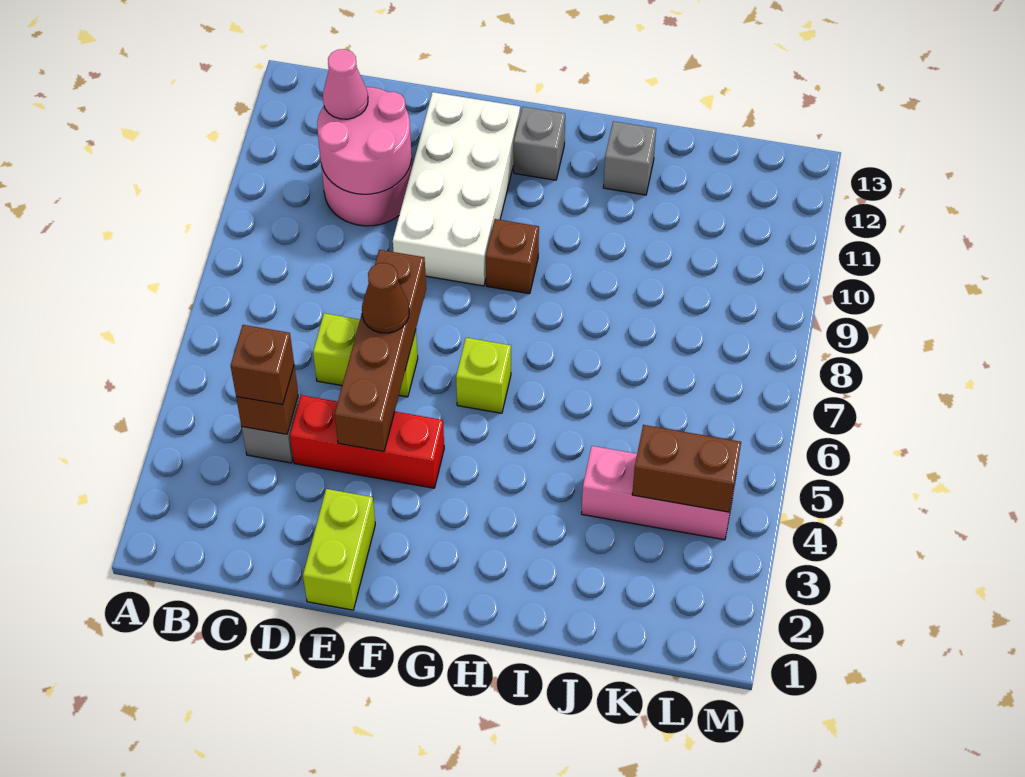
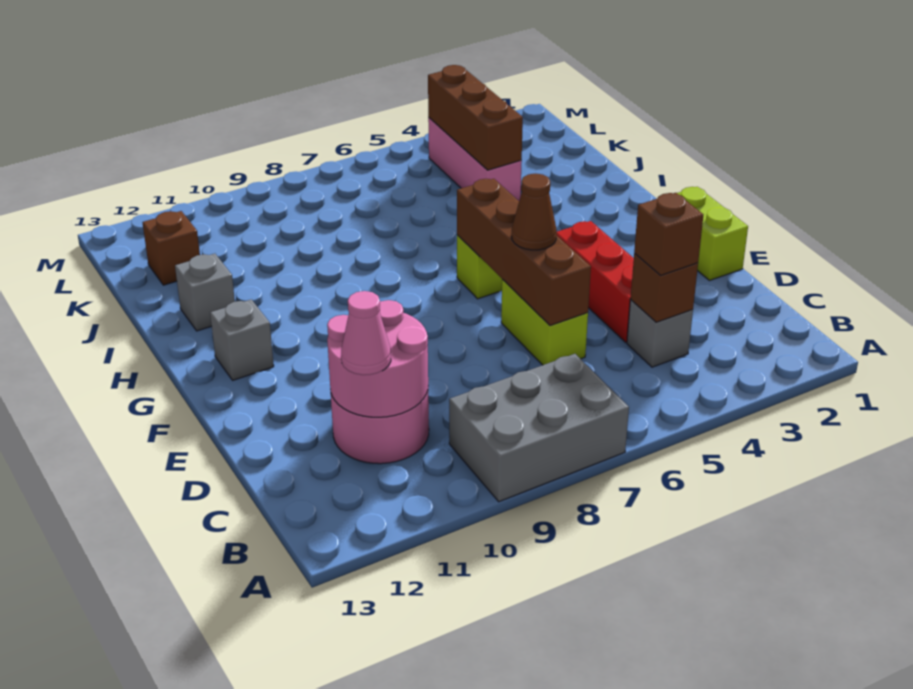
none -> grey brick A7:B9 level 1
lime brick E1:E2 level 1 -> lime brick E1:F1 level 1
brown brick E4:E7 level 2 -> brown brick D6:G6 level 2
white brick E9:F12 level 1 -> none
brown brick G9 level 1 -> brown brick K12 level 1
brown brick K4:L4 level 2 -> brown brick J4:L4 level 2

